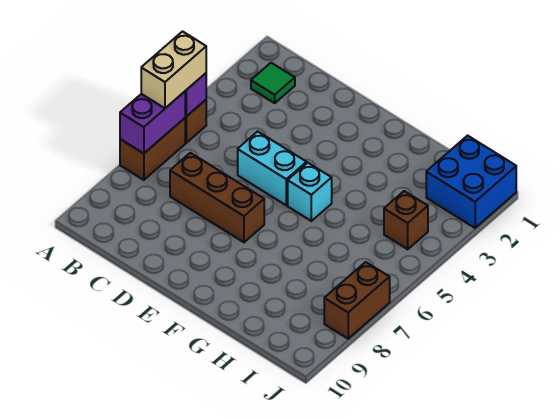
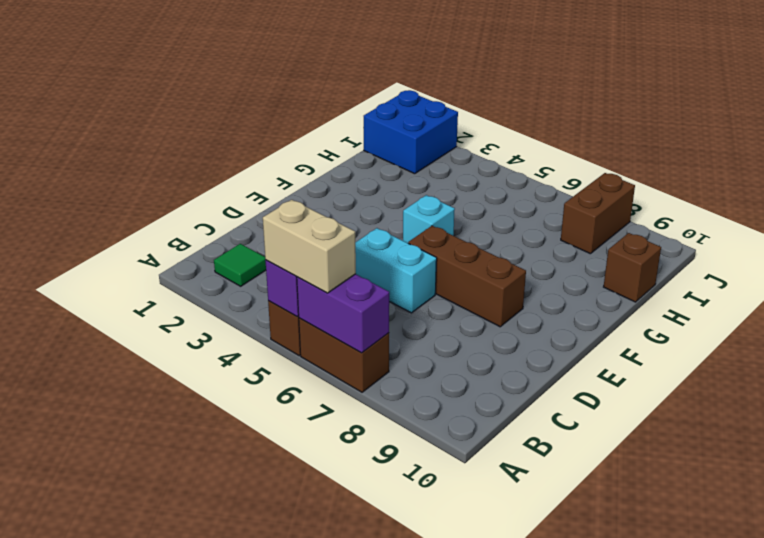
brown brick C7:E7 level 1 -> brown brick E6:E8 level 1
cyan brick D5:E5 level 1 -> cyan brick D5:D6 level 1
brown brick I4 level 1 -> brown brick H10 level 1
brown brick J7:J8 level 1 -> brown brick I8:J8 level 1

